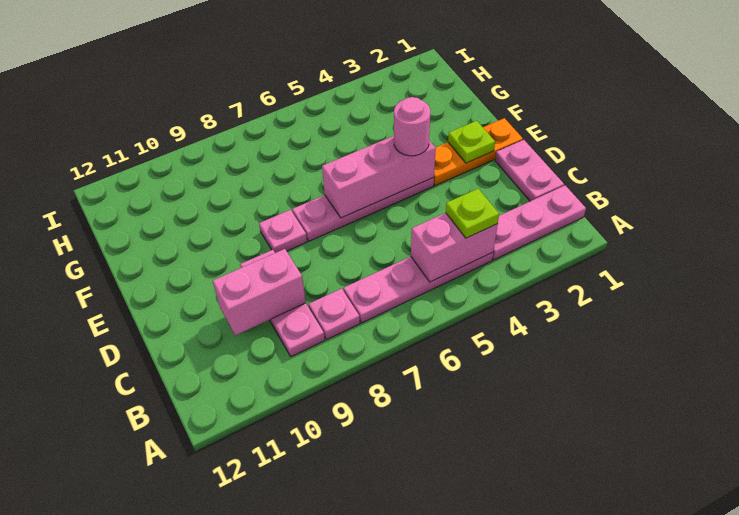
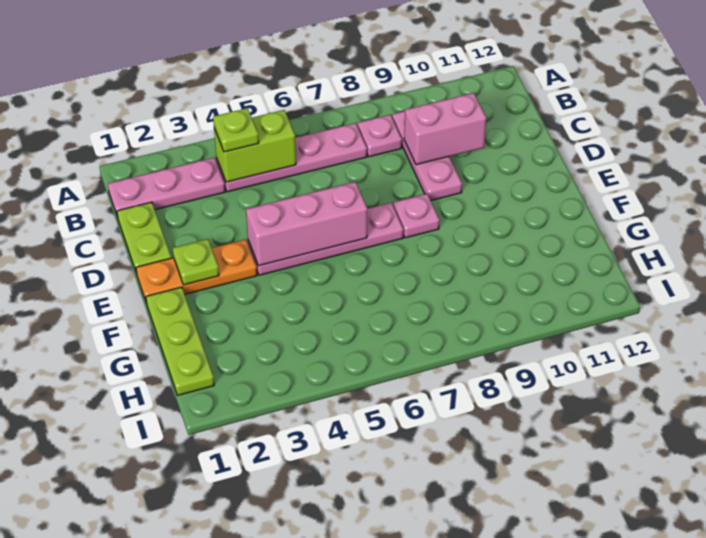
pink brick B4:B5 level 2 -> lime brick B4:B5 level 2
pink plate C1:D1 level 1 -> lime plate C1:D1 level 1
pink round brick E4 level 3 -> none
none -> lime plate F1:H1 level 1

